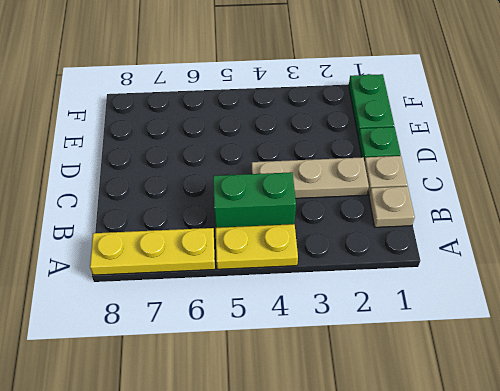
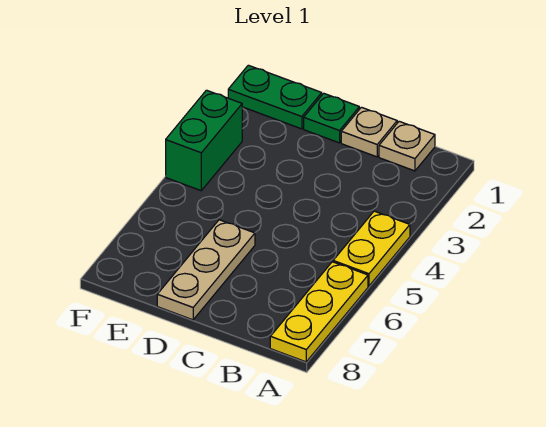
green brick B4:B5 level 1 -> green brick F3:F4 level 1
tan plate C2:C4 level 1 -> tan plate D6:D8 level 1

